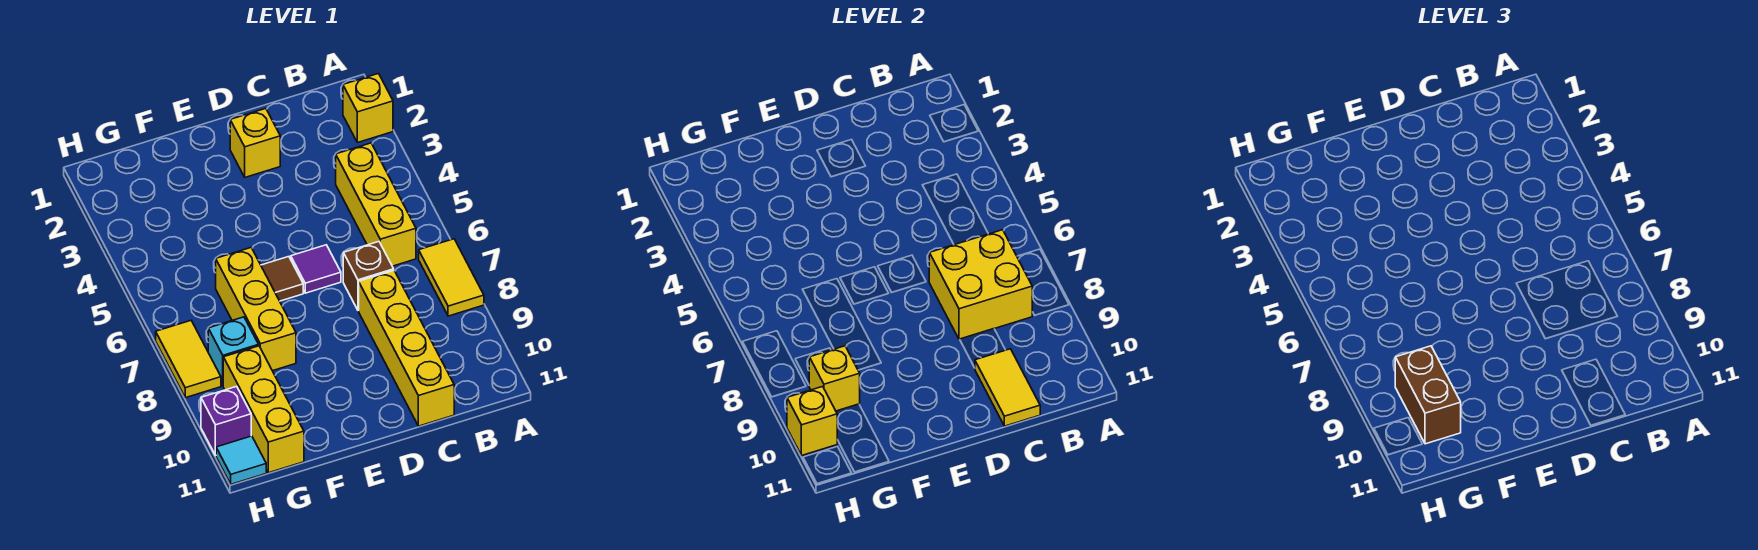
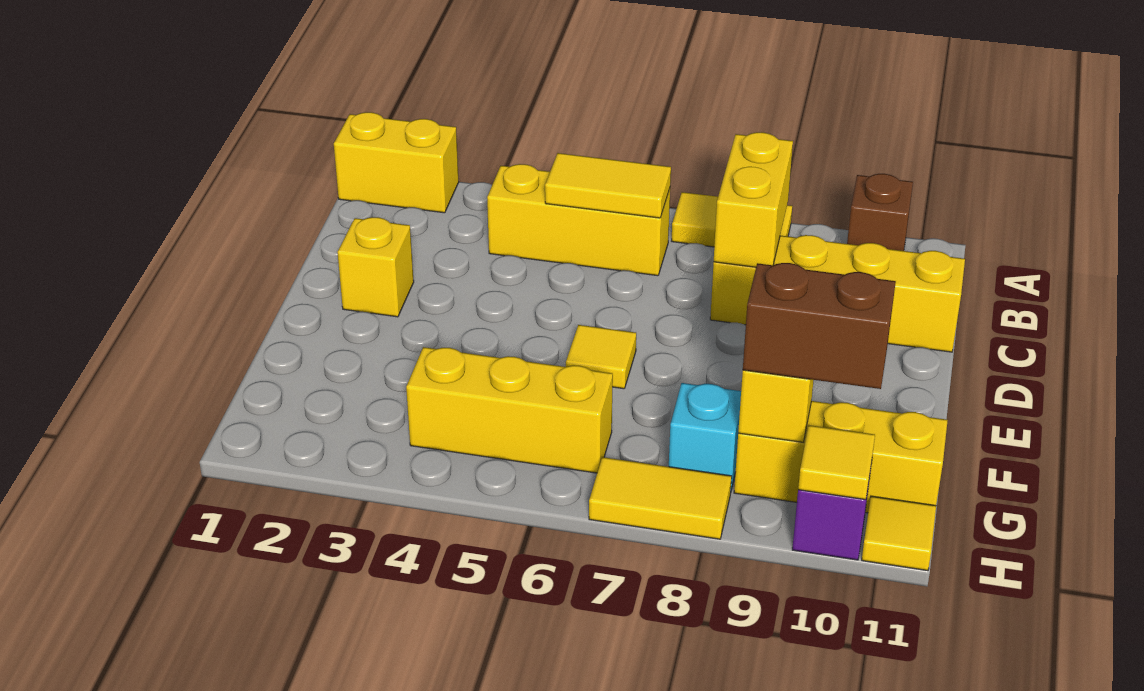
yellow brick A2 level 1 -> yellow brick A1:A2 level 1
yellow brick B7:C8 level 2 -> yellow brick B8:C8 level 2
brown brick C7 level 1 -> brown brick A10 level 1
yellow tile C10:C11 level 2 -> yellow tile B5:B6 level 2
purple tile D6 level 1 -> none
brown tile E6 level 1 -> yellow tile E6 level 1
yellow brick F6:F8 level 1 -> yellow brick G4:G6 level 1
yellow brick H10 level 2 -> yellow tile H10 level 2
cyan tile H11 level 1 -> yellow tile H11 level 1

